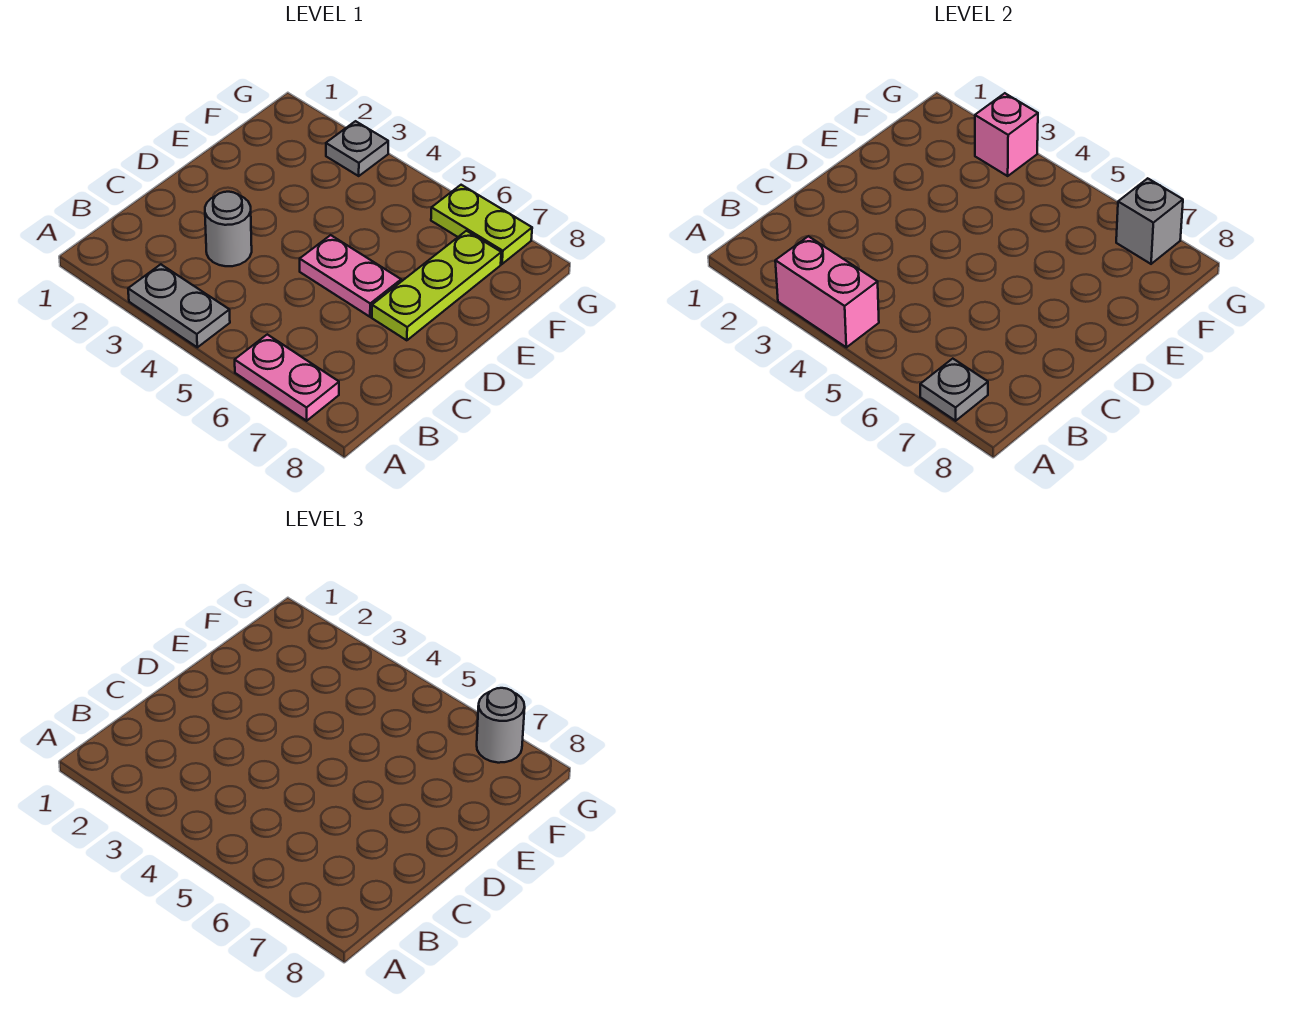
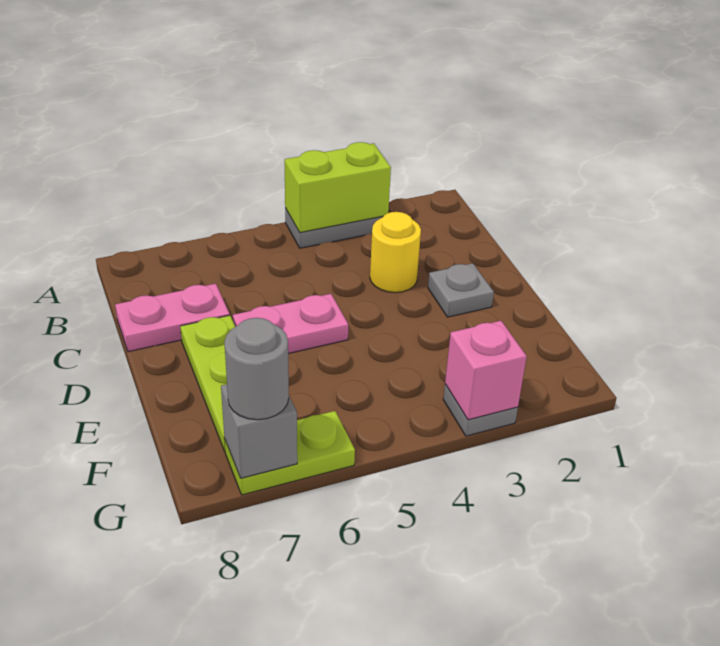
pink brick A3:A4 level 2 -> lime brick A3:A4 level 2
pink plate A6:A7 level 1 -> pink plate C7:C8 level 1
grey plate A7 level 2 -> grey plate D2 level 1
grey round brick C3 level 1 -> yellow round brick C3 level 1

